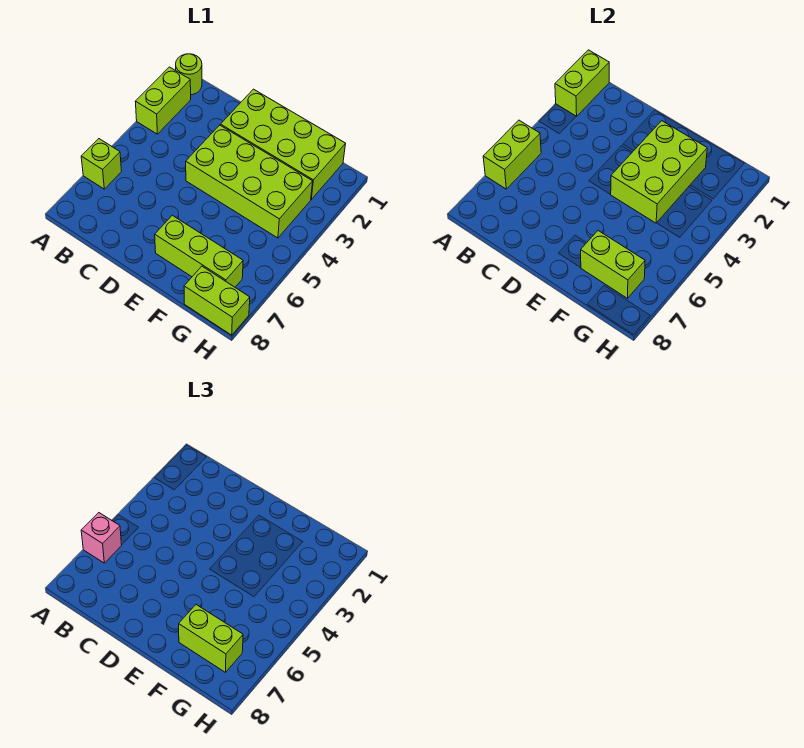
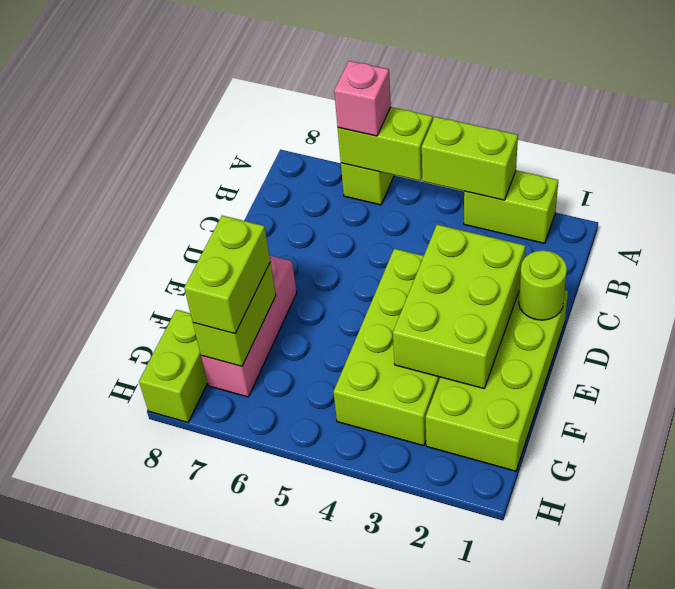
lime round brick A1 level 1 -> lime round brick D1 level 2
lime brick A1:A2 level 2 -> lime brick A3:A4 level 2
lime brick E2:F4 level 2 -> lime brick D2:F3 level 2
lime brick E7:G7 level 1 -> pink brick E7:G7 level 1

